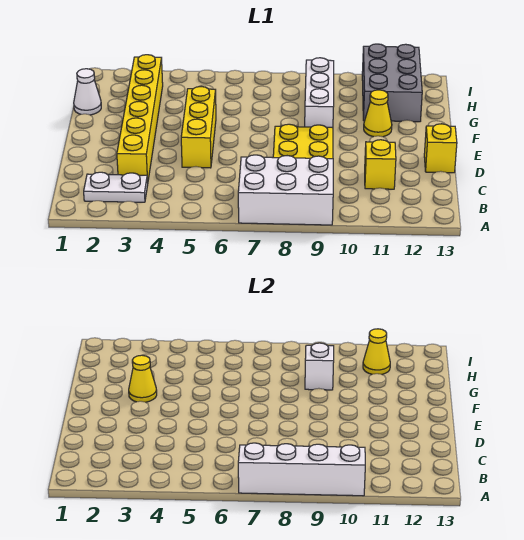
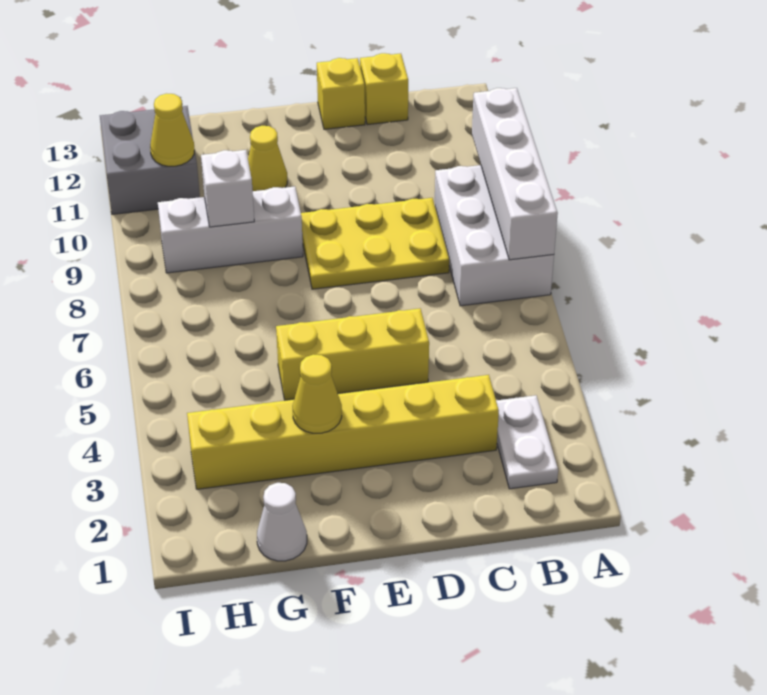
yellow brick C11 level 1 -> yellow brick C13 level 1
grey brick G11:I12 level 1 -> grey brick H11:I12 level 1

